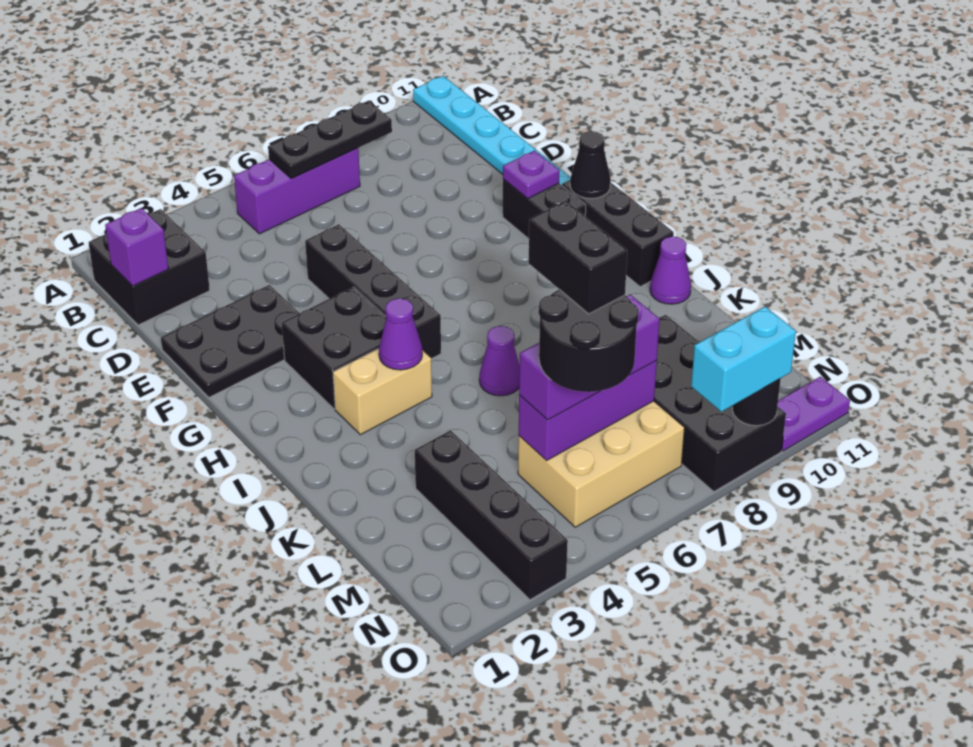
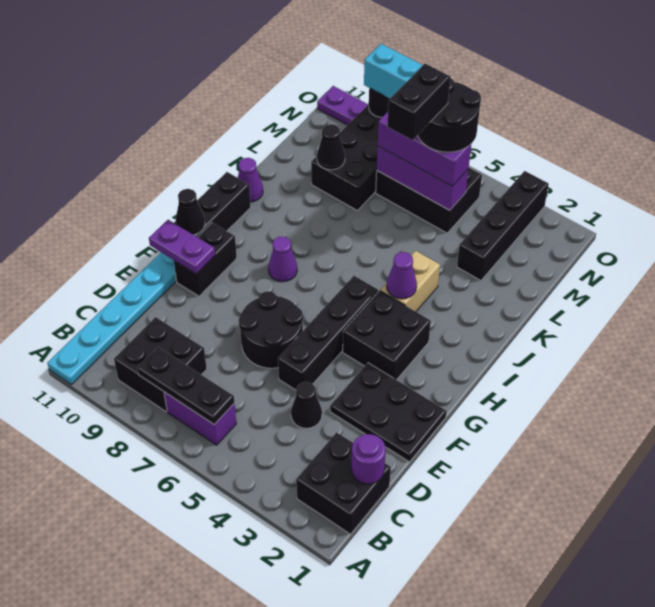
purple brick B5:B7 level 1 -> purple brick B6:B7 level 1
none -> black brick B8:C9 level 1
purple brick C1 level 2 -> purple round brick C1 level 2
none -> black cone D4 level 1
none -> black round brick E6:F7 level 1
purple plate F10 level 2 -> purple plate F10:F11 level 2
tan brick I3:I4 level 1 -> tan brick I4:J4 level 1
purple cone J6 level 1 -> purple cone H8 level 1
none -> black cone L9 level 2
tan brick M5:N7 level 1 -> black brick M5:N7 level 1

